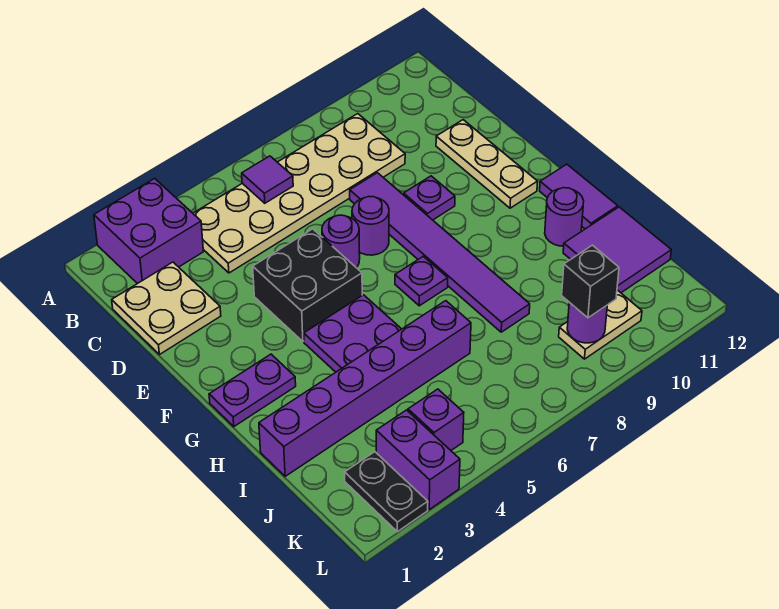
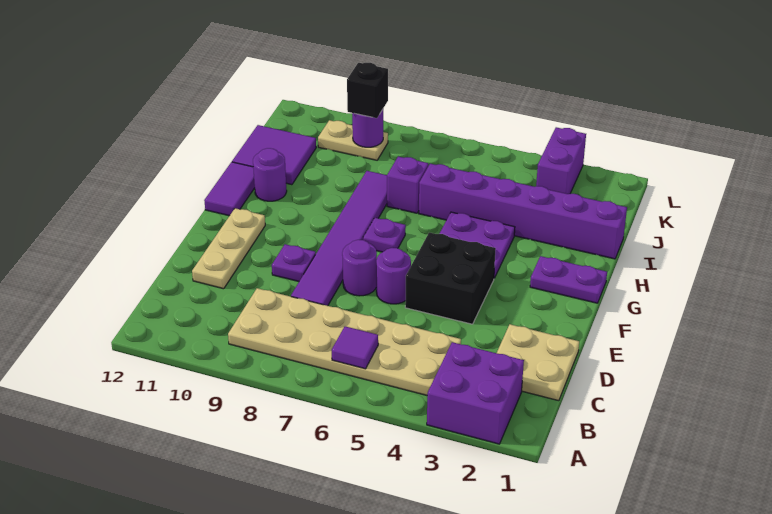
black plate K2:L2 level 1 -> none
purple brick K4 level 1 -> purple brick I7 level 1

